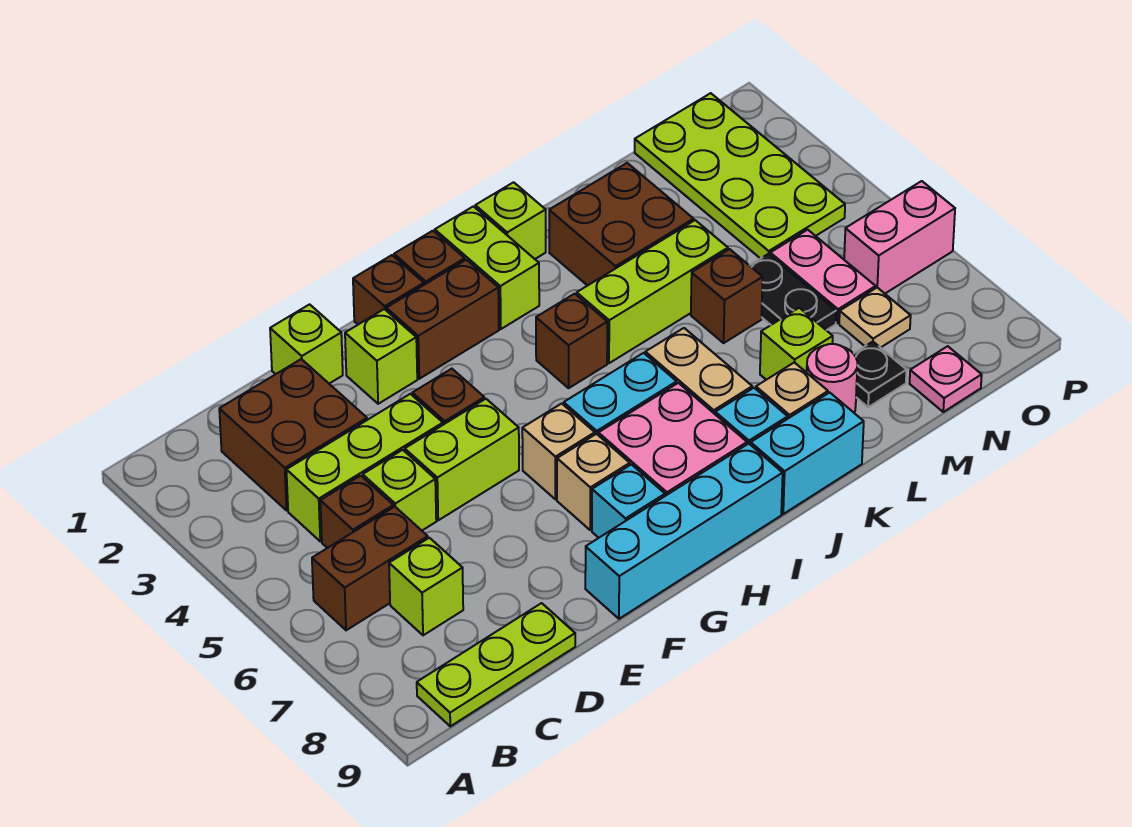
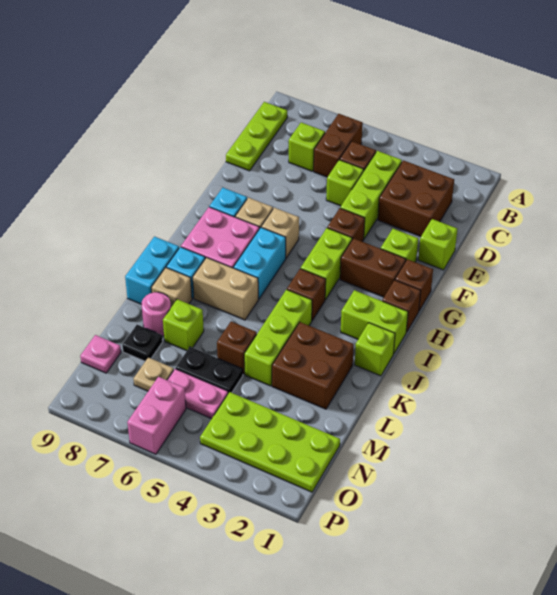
lime brick E5:F5 level 1 -> lime brick G4:H4 level 1
cyan brick F9:I9 level 1 -> none
brown brick G2:H2 level 1 -> brown brick G2:G3 level 1

